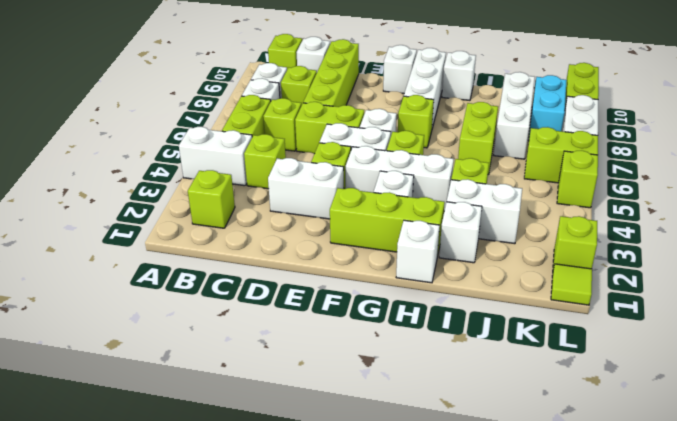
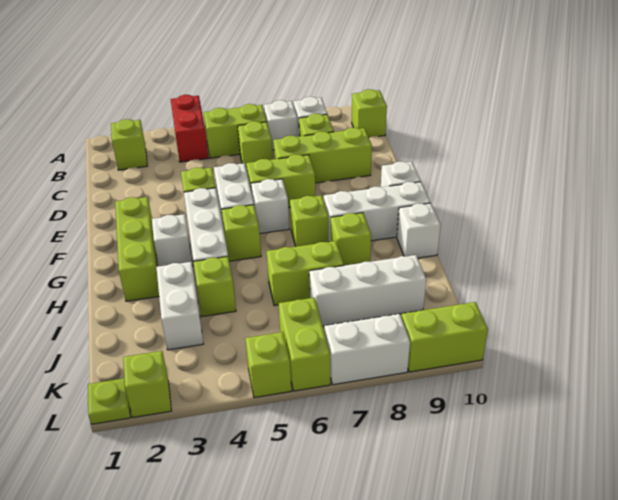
white brick A4:B4 level 1 -> red brick A4:B4 level 1
lime brick C4 level 1 -> lime brick H8 level 1
white brick C10 level 1 -> none
white brick D3:E3 level 1 -> none
lime brick D6:E6 level 1 -> lime brick E6:E7 level 1
lime brick D7:D10 level 1 -> lime brick D7:D9 level 1
white brick H1 level 1 -> none
white brick I2 level 1 -> none
cyan brick K8:K9 level 1 -> none
lime tile L1 level 1 -> lime plate L1 level 1

